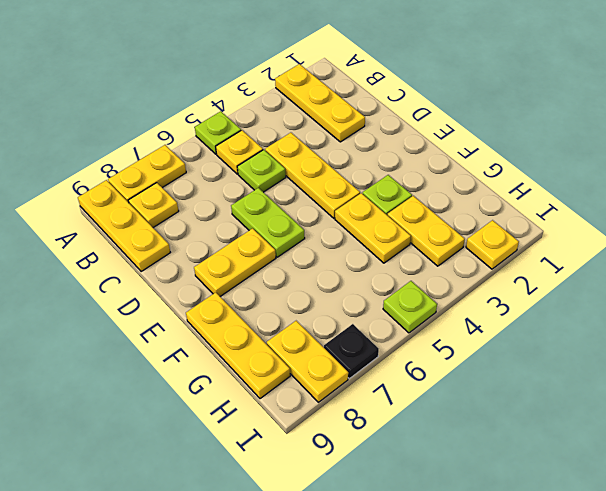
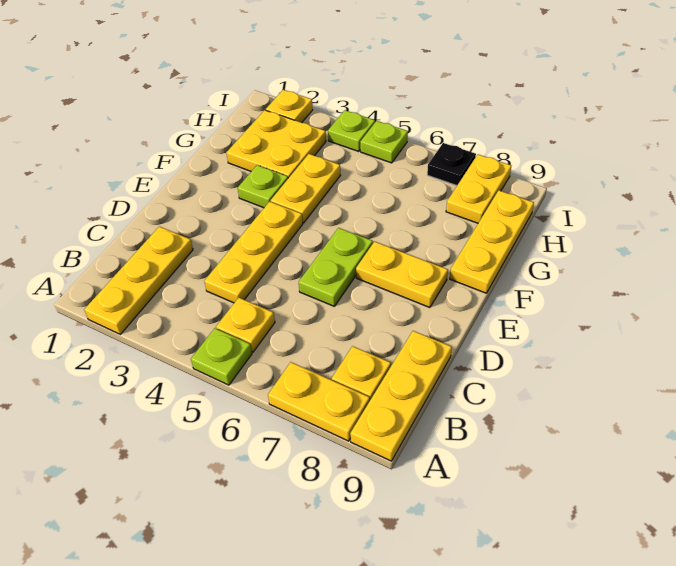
lime plate C5 level 1 -> lime plate I4 level 1
yellow plate G3:H3 level 1 -> yellow plate G2:H3 level 1

